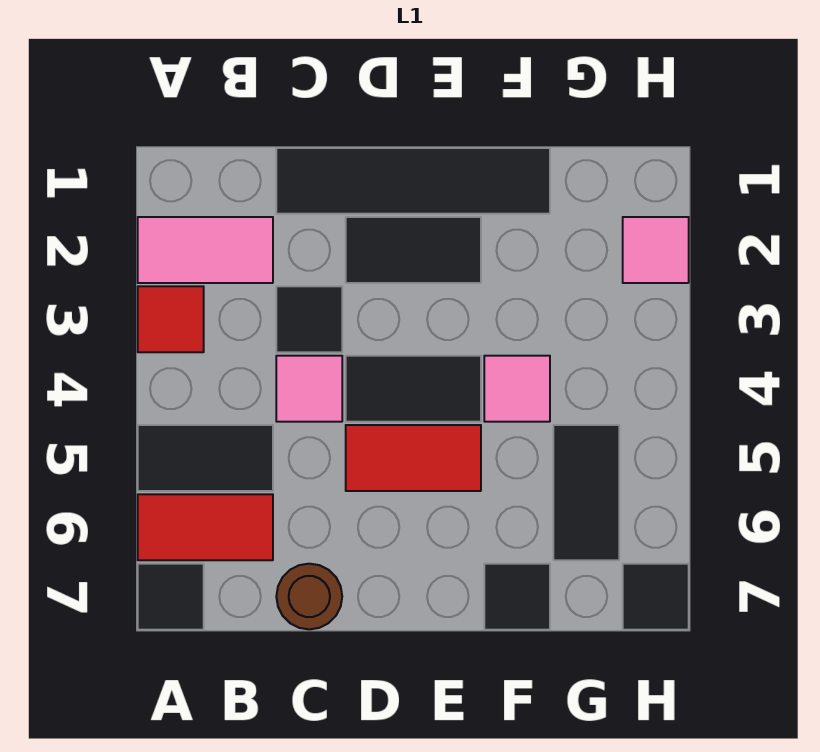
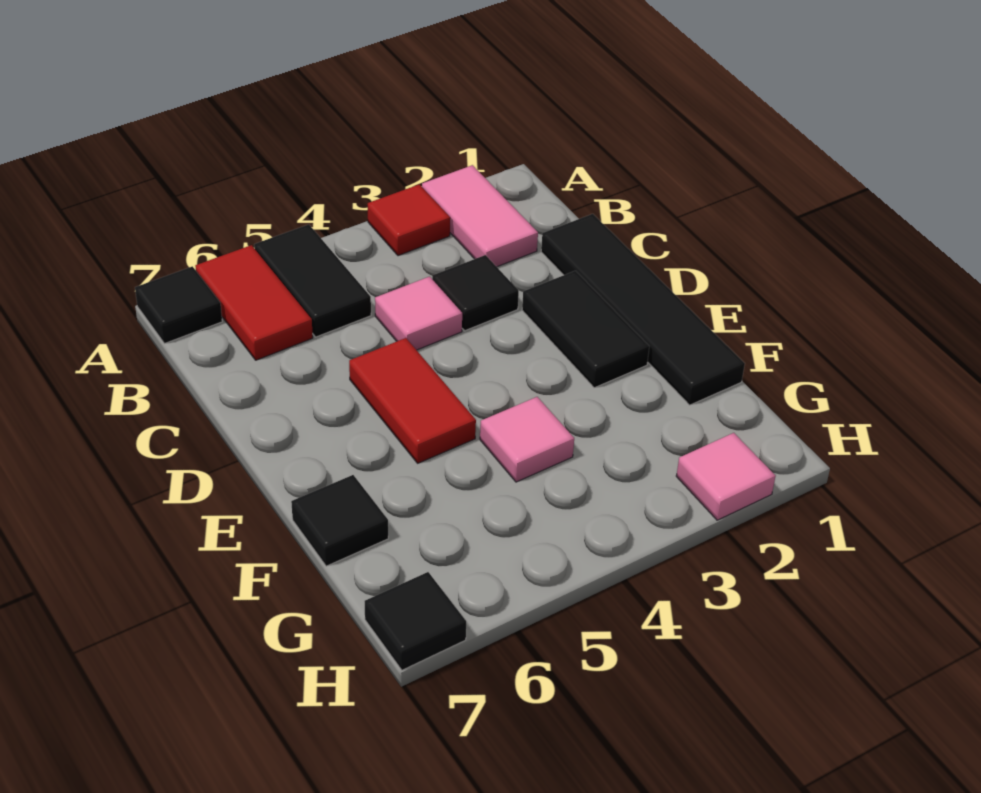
brown round brick C7 level 1 -> none
black tile D4:E4 level 1 -> none
black tile G5:G6 level 1 -> none

